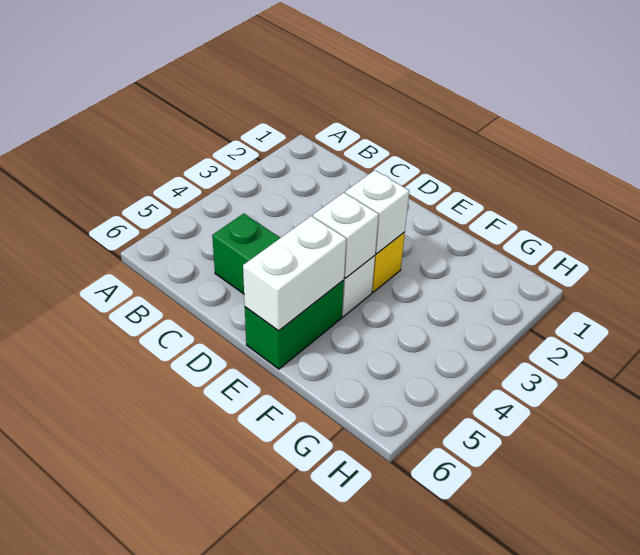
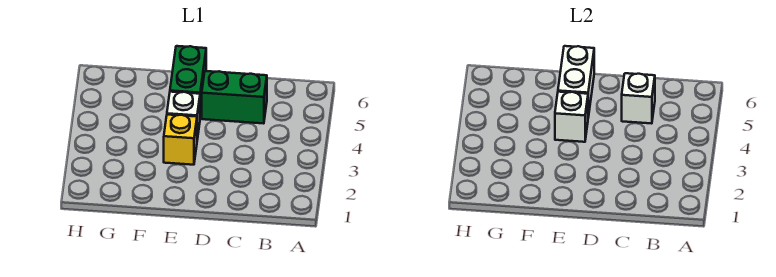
white brick E3 level 2 -> white brick C5 level 2

